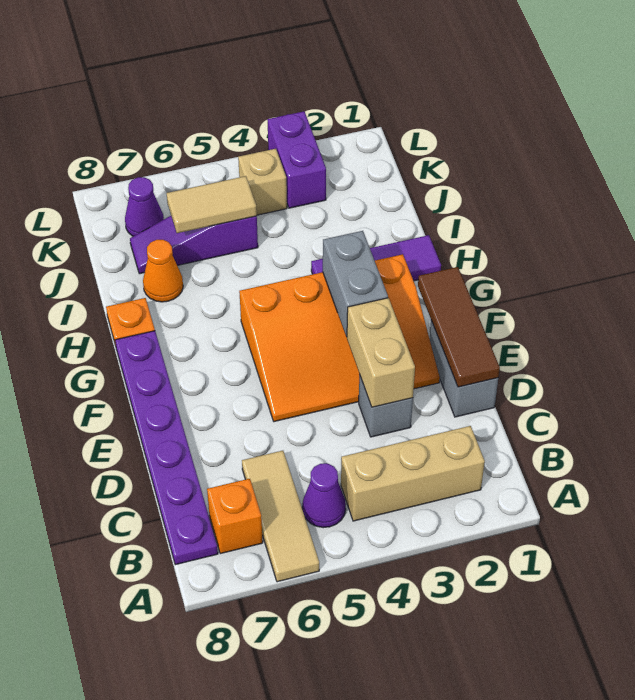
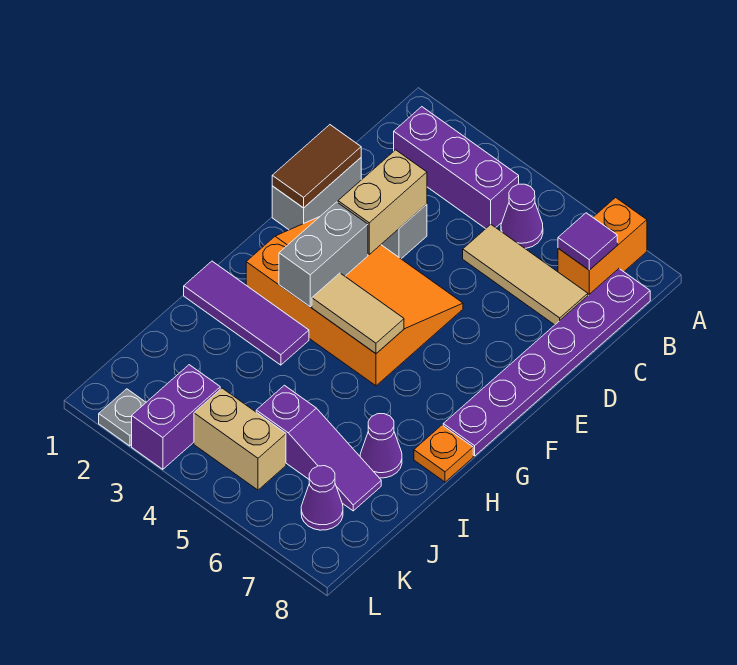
tan tile A6:C6 level 1 -> tan tile C5:C7 level 1
tan brick B2:B4 level 1 -> purple brick B2:B4 level 1
orange brick B7 level 1 -> orange brick A7:B7 level 1
none -> purple tile B7 level 2
brown tile D1:F1 level 2 -> brown tile D1:E1 level 2
orange cone I7 level 1 -> purple cone I7 level 1
tan tile J5:J6 level 2 -> tan tile G4:G5 level 2
tan brick K4 level 1 -> tan brick K4:K5 level 1
none -> grey plate L2 level 1

